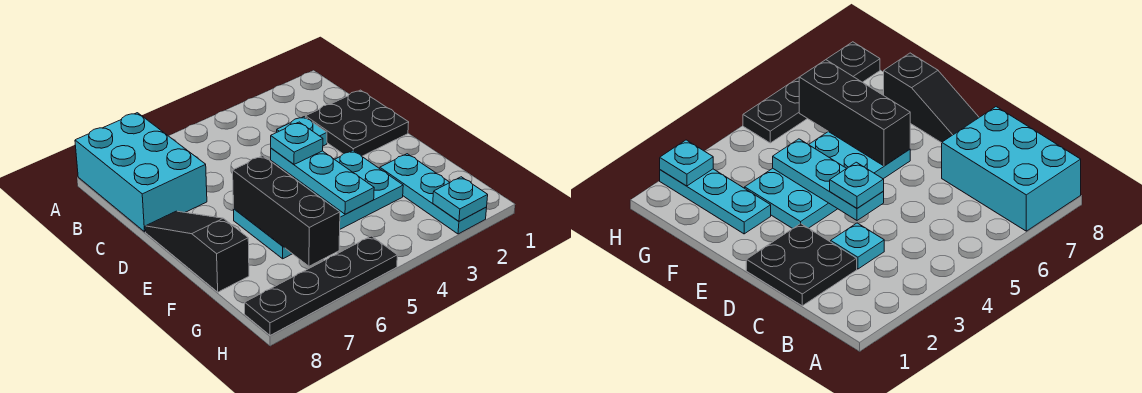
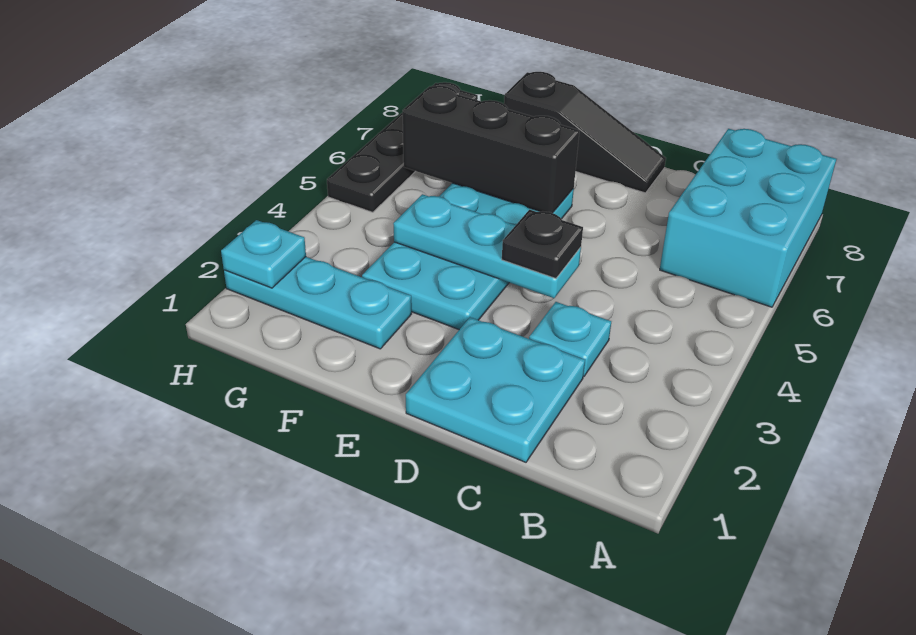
cyan brick A7:C8 level 1 -> cyan brick A6:B8 level 1
black plate C1:D2 level 1 -> cyan plate C1:D2 level 1
cyan plate D4 level 3 -> black plate D4 level 3

